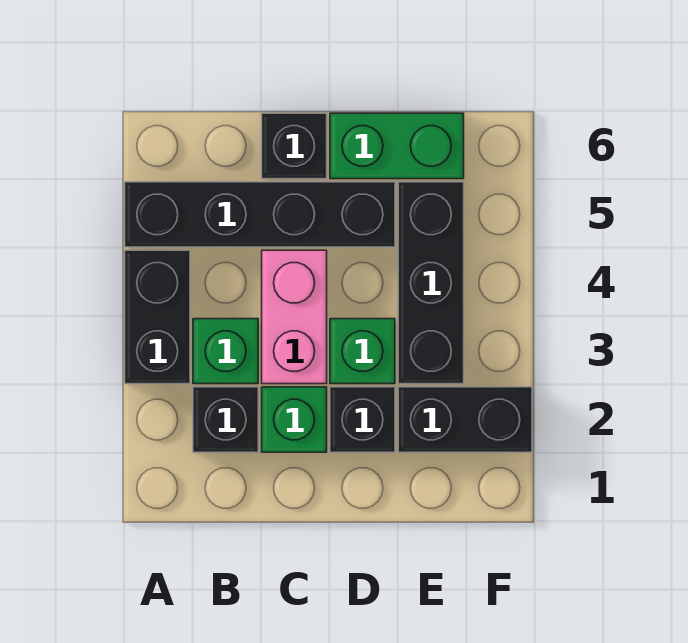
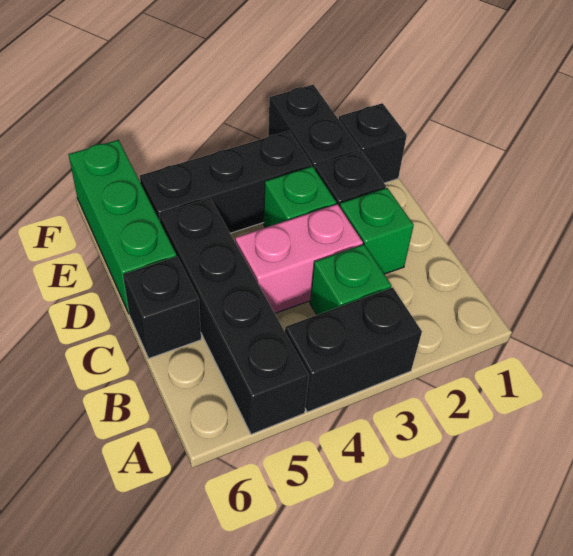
black brick B2 level 1 -> black brick E1 level 1
green brick D6:E6 level 1 -> green brick D6:F6 level 1

